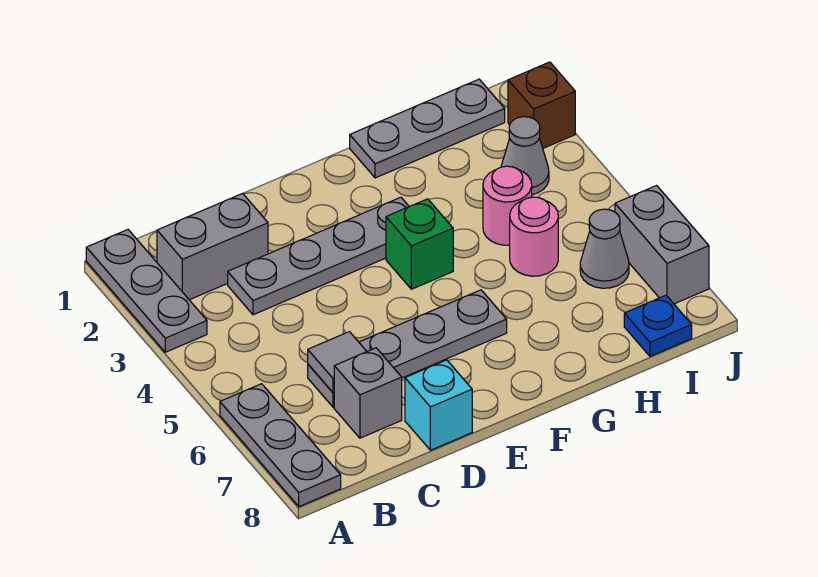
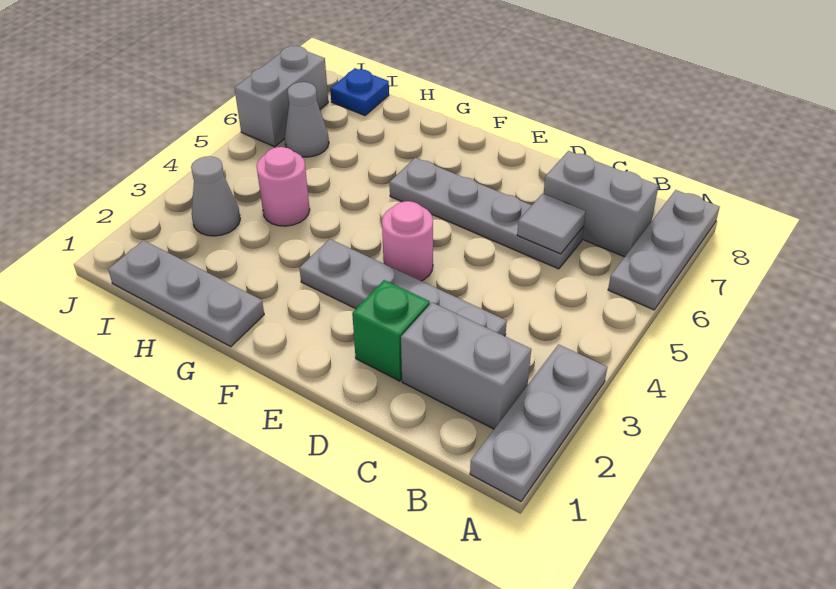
grey brick C7 level 1 -> grey brick B7:C7 level 1
cyan brick D8 level 1 -> none
green brick F4 level 1 -> green brick D2 level 1
pink round brick H5 level 1 -> pink round brick E4 level 1
brown brick J2 level 1 -> none

